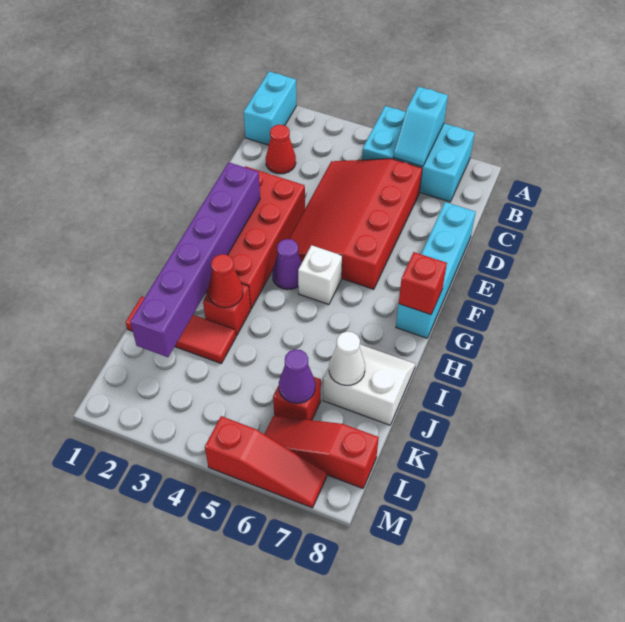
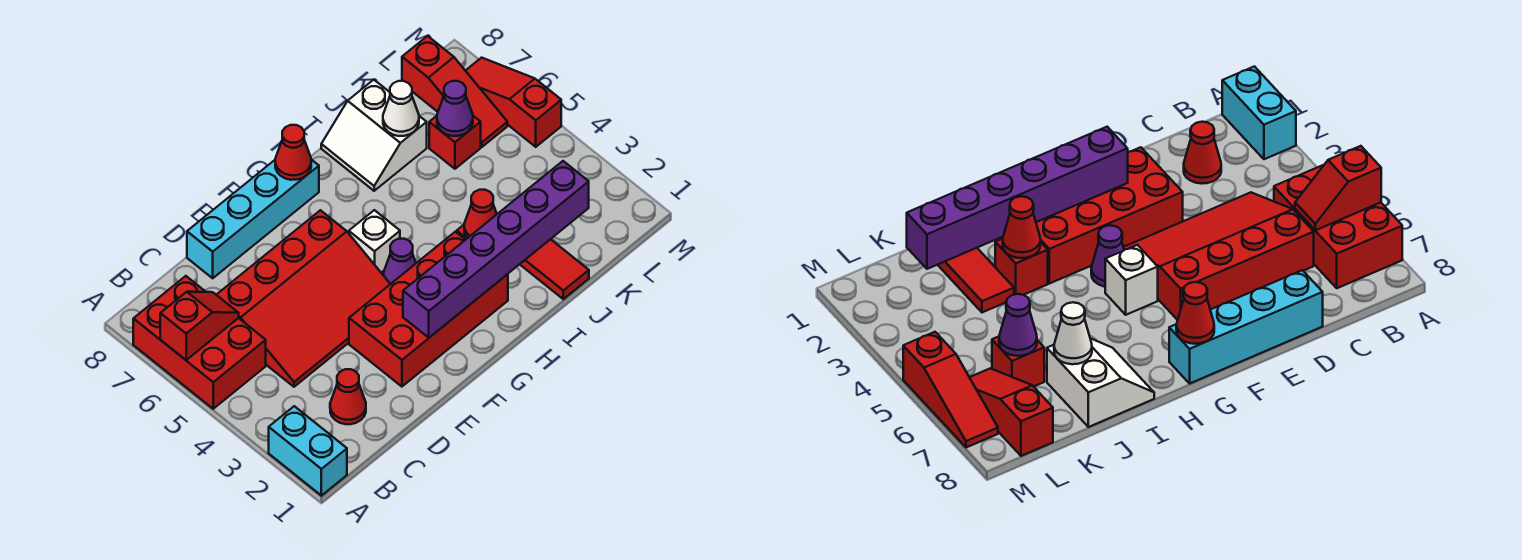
cyan brick A1:B1 level 1 -> cyan brick A1:A2 level 1
cyan brick A5:B7 level 1 -> red brick A5:B7 level 1
cyan slope A6:B6 level 2 top A -> red slope A6:B6 level 2 top A
red brick G8 level 2 -> red cone G8 level 2

